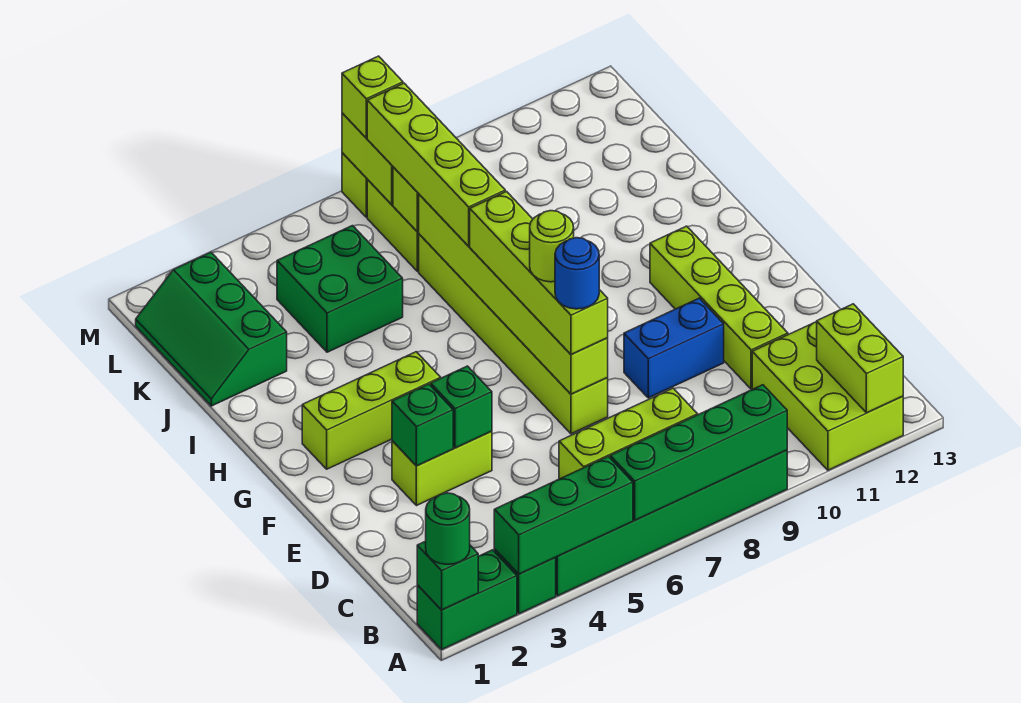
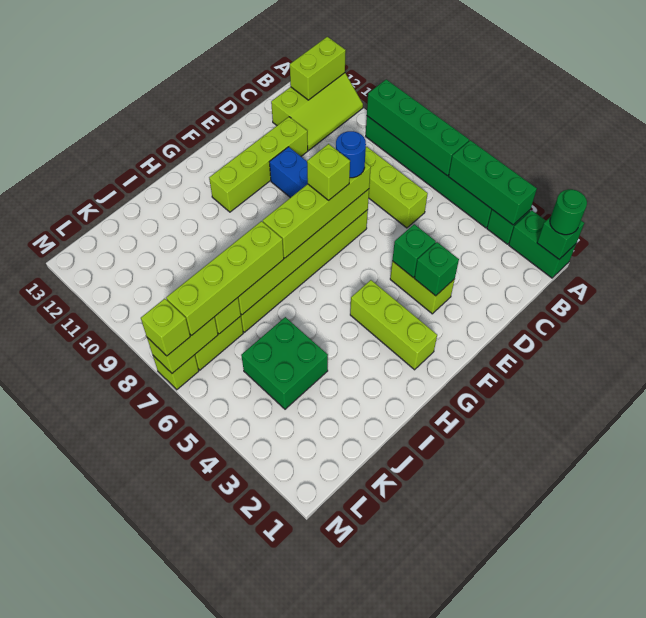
lime brick A11:C12 level 1 -> lime slope A11:C12 level 1 top 12
lime round brick F7 level 4 -> lime brick F7 level 4
green slope J1:L2 level 1 top 2 -> none

